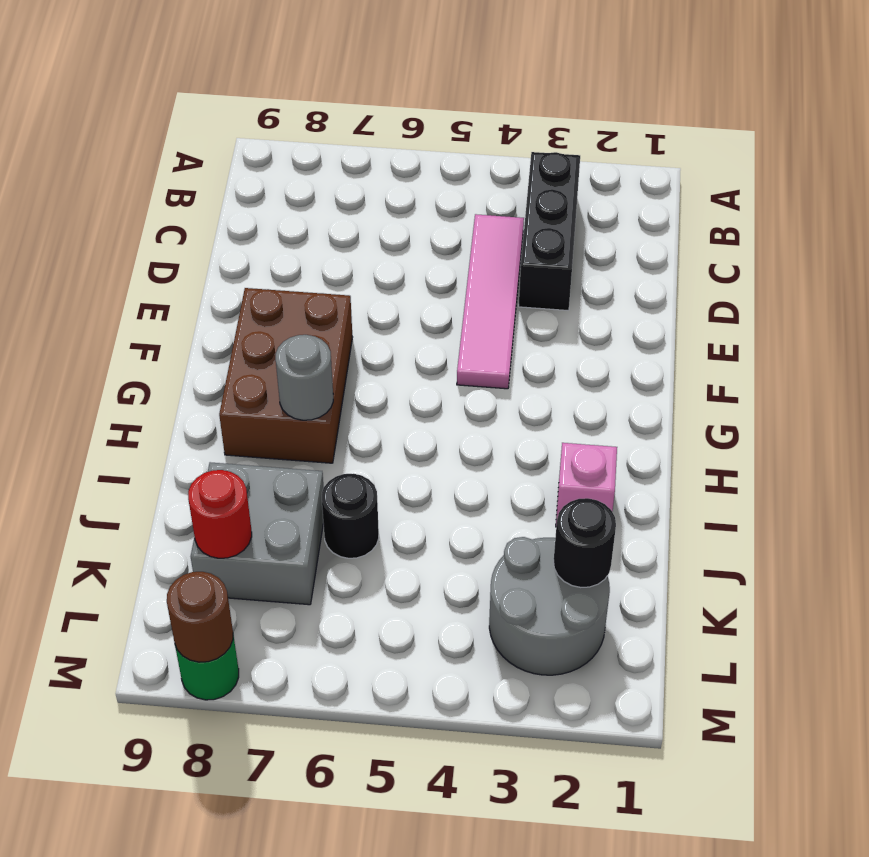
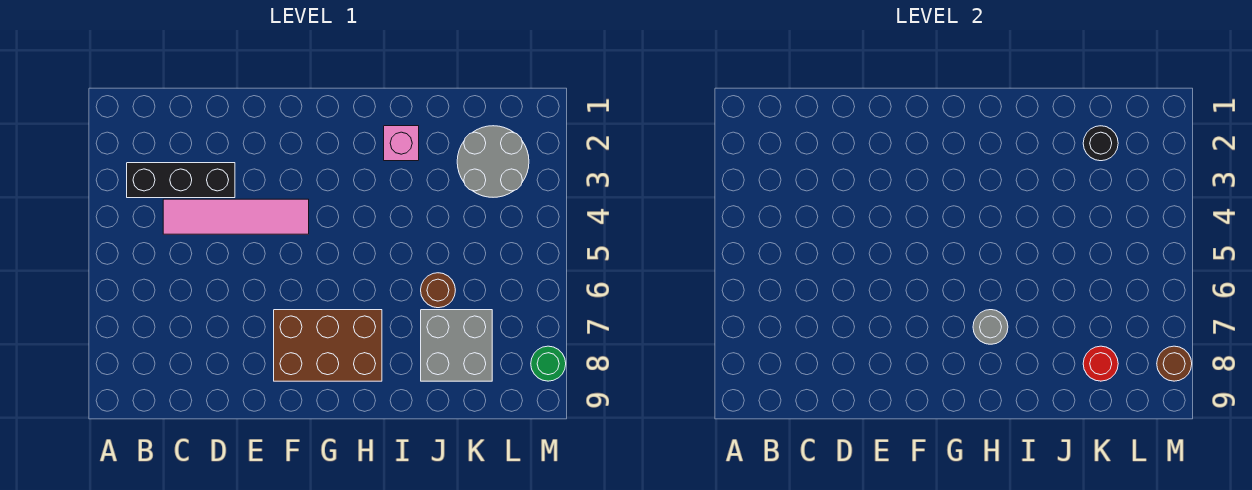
black round brick J6 level 1 -> brown round brick J6 level 1

